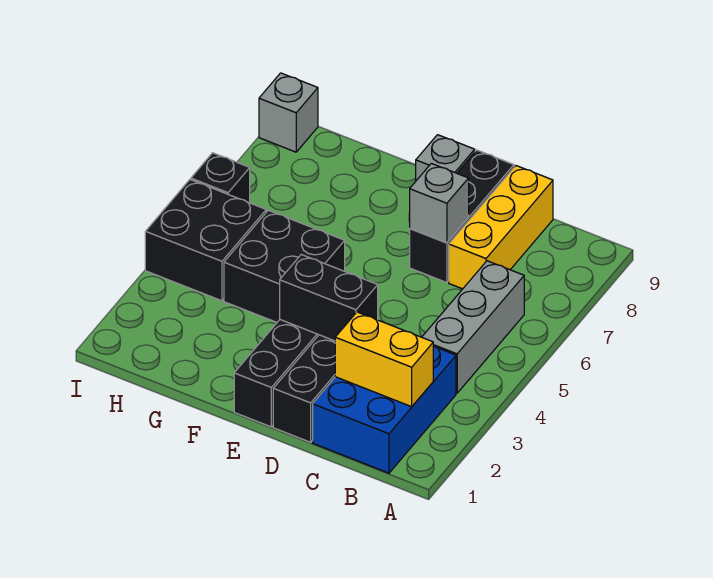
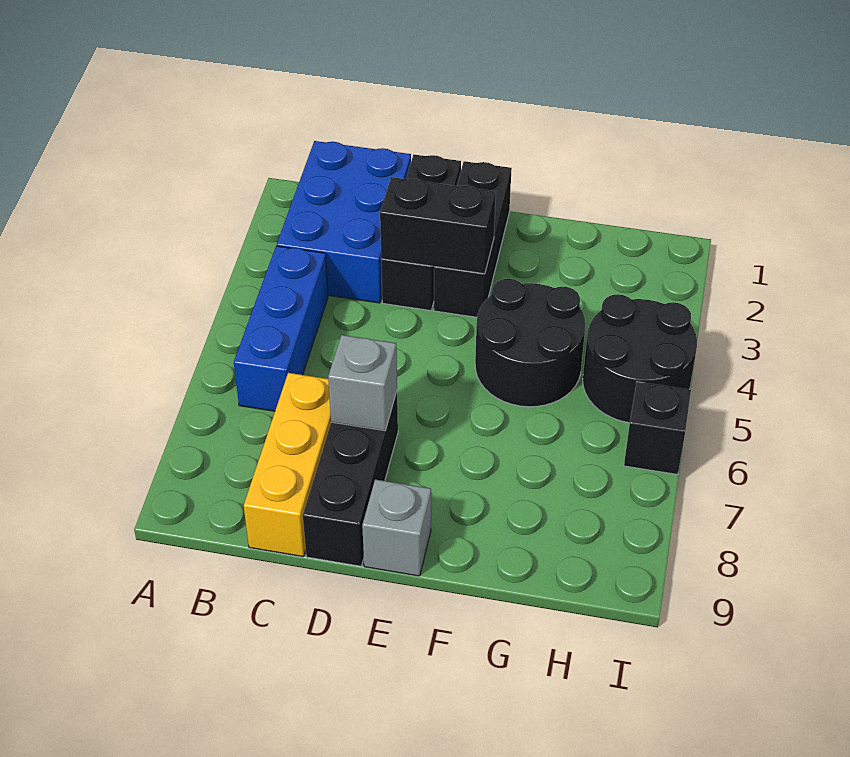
yellow brick B2:C2 level 2 -> none
grey brick B4:B6 level 1 -> blue brick B4:B6 level 1
black brick F4:G5 level 1 -> black round brick F4:G5 level 1
black brick H4:I5 level 1 -> black round brick H4:I5 level 1
grey brick I9 level 1 -> none

